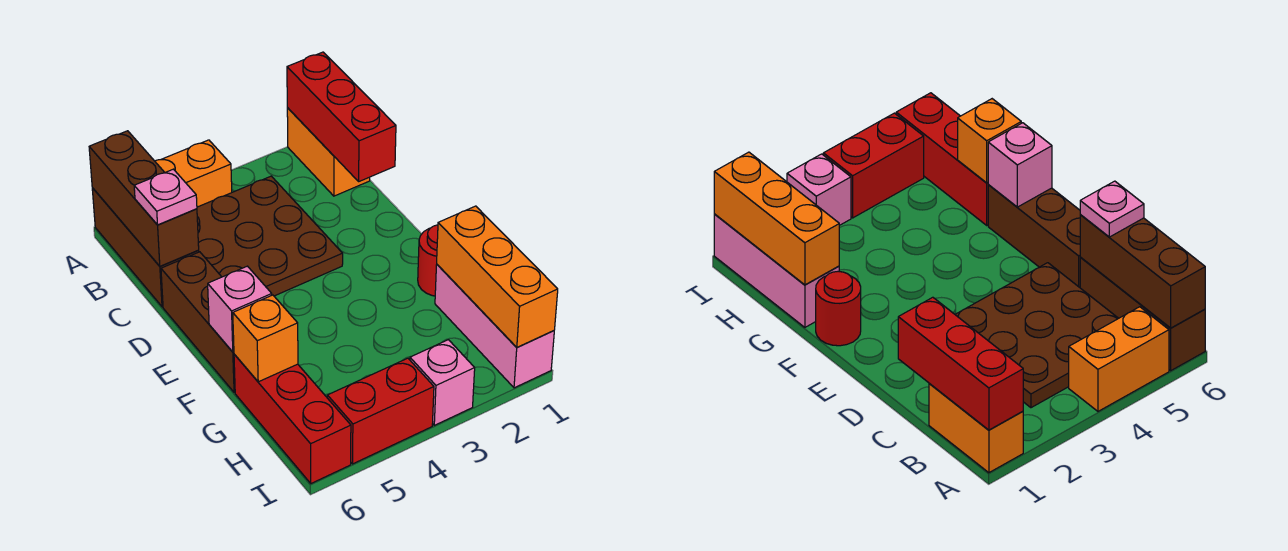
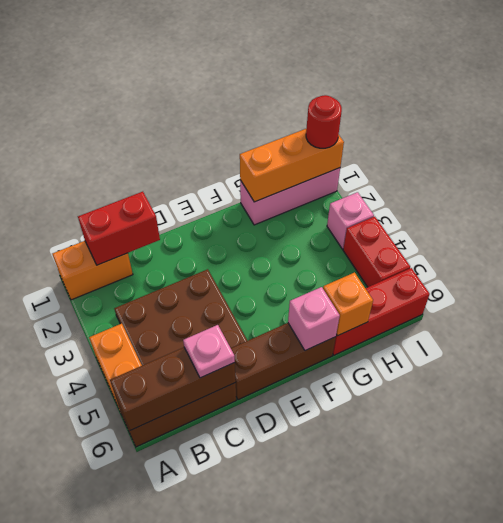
red brick A1:C1 level 2 -> red brick B1:C1 level 2
red round brick F1 level 1 -> red round brick I1 level 3

